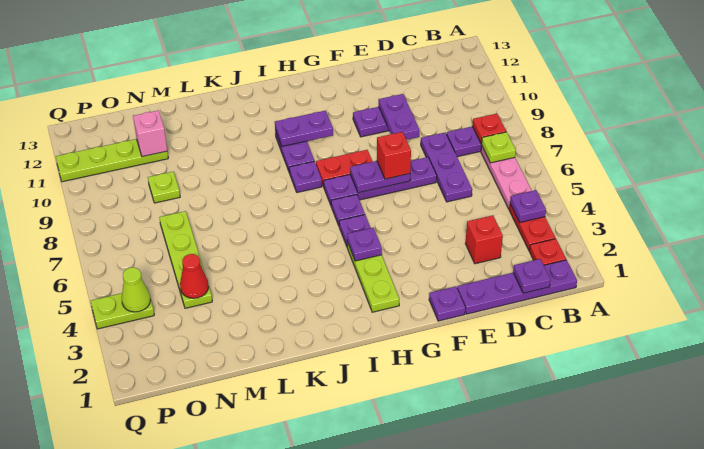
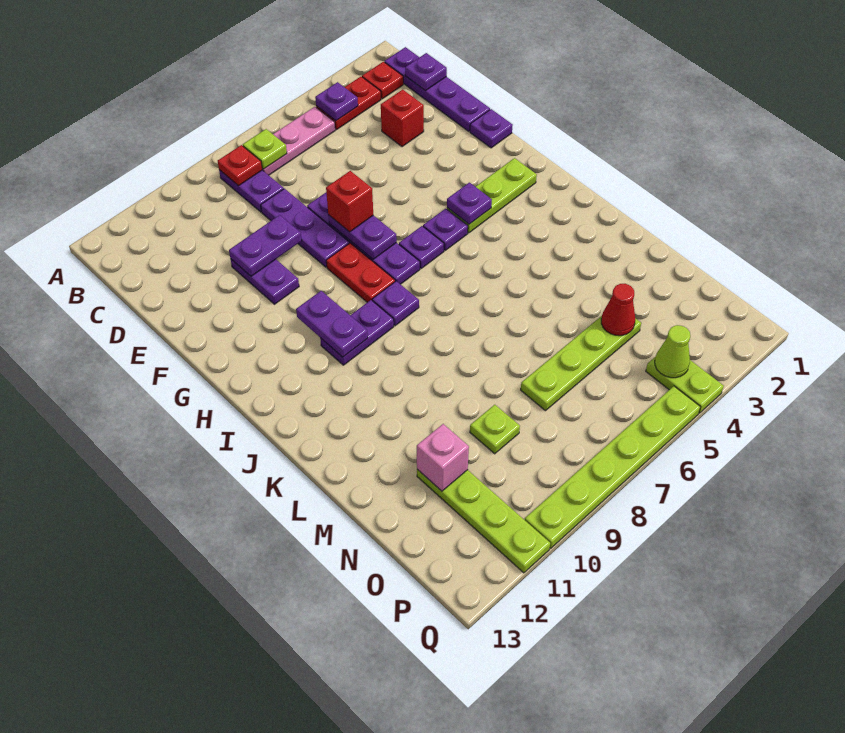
purple plate D6:D8 level 1 -> purple plate D8:F8 level 1
none -> lime plate Q5:Q10 level 1

